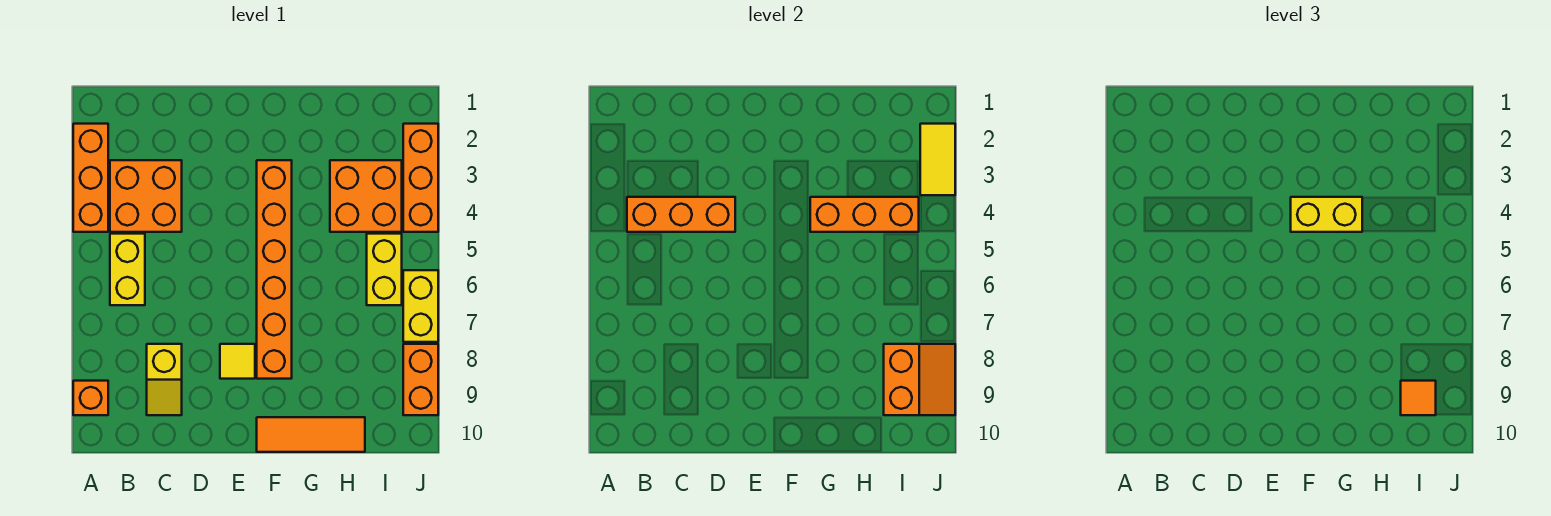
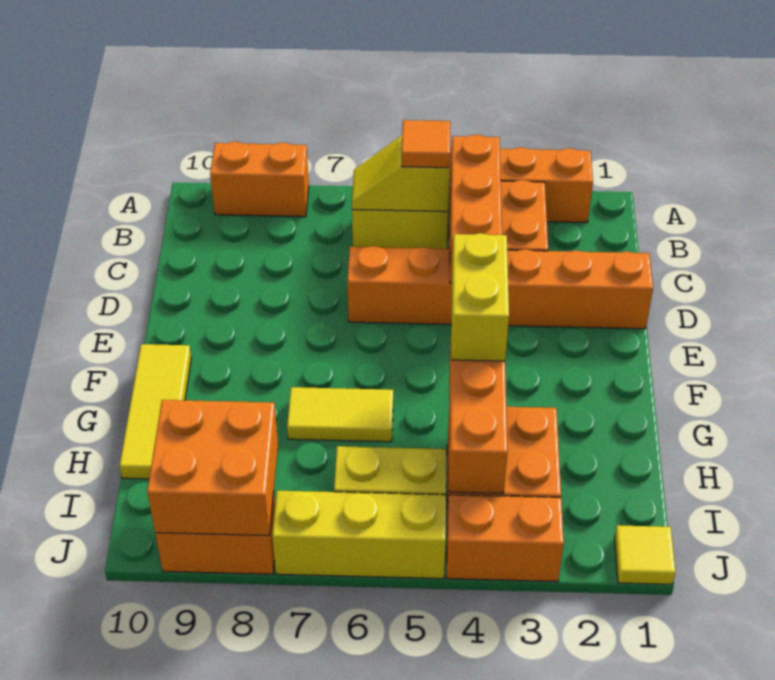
orange brick A9 level 1 -> orange brick A8:A9 level 1
yellow slope C8:C9 level 1 top 8 -> yellow slope B5:B6 level 2 top 5
yellow tile E8 level 1 -> yellow tile J1 level 1
orange brick F3:F8 level 1 -> orange brick D1:D6 level 1
orange tile F10:H10 level 1 -> yellow tile F10:H10 level 1
orange slope I8:J9 level 2 top I -> orange brick I8:J9 level 2
orange tile I9 level 3 -> orange tile B5 level 3
orange brick J2:J4 level 1 -> orange brick J3:J4 level 1
yellow tile J2:J3 level 2 -> yellow tile G6:G7 level 1
yellow brick J6:J7 level 1 -> yellow brick J5:J7 level 1

